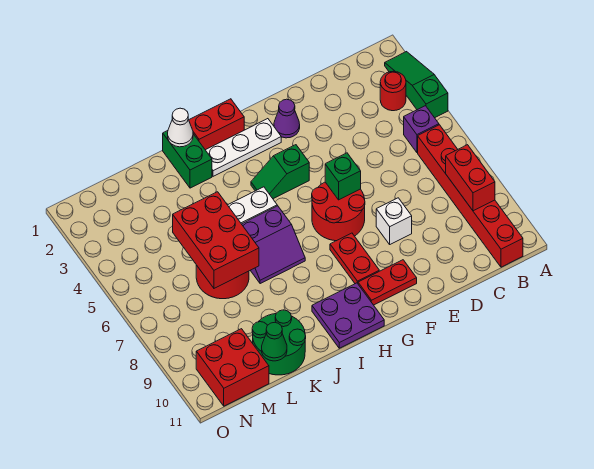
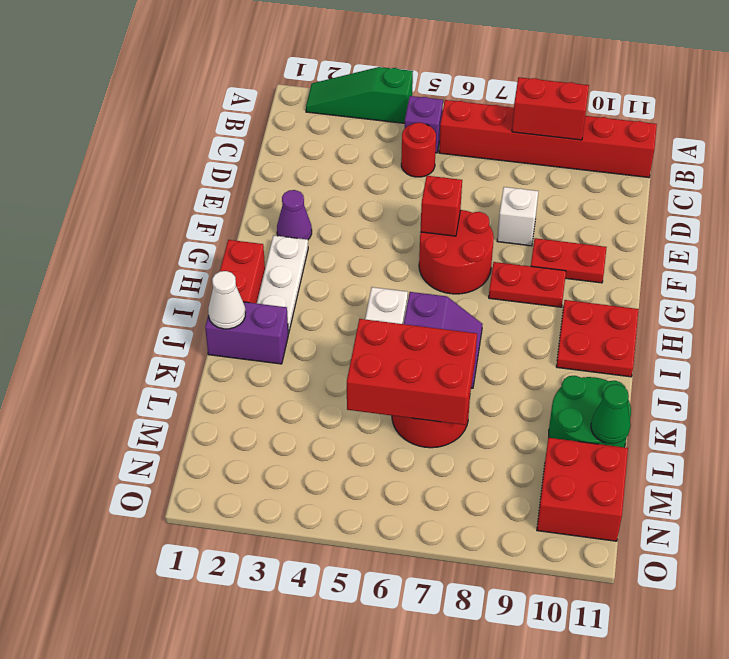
red round brick B3 level 1 -> red round brick C5 level 1
green brick F6 level 2 -> red brick F6 level 2
red plate F10:G10 level 1 -> red plate F9:F10 level 1
green slope G4:H4 level 1 top G -> none
purple plate H10:I11 level 1 -> red plate H10:I11 level 1
green brick J1:J2 level 1 -> purple brick J1:J2 level 1

